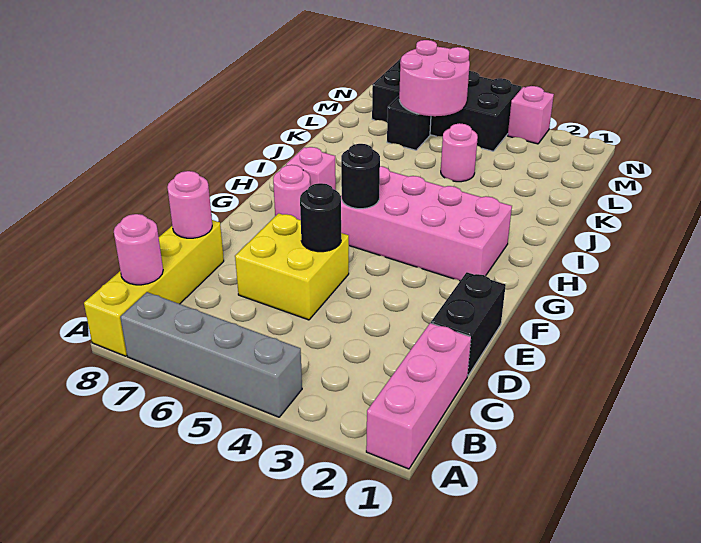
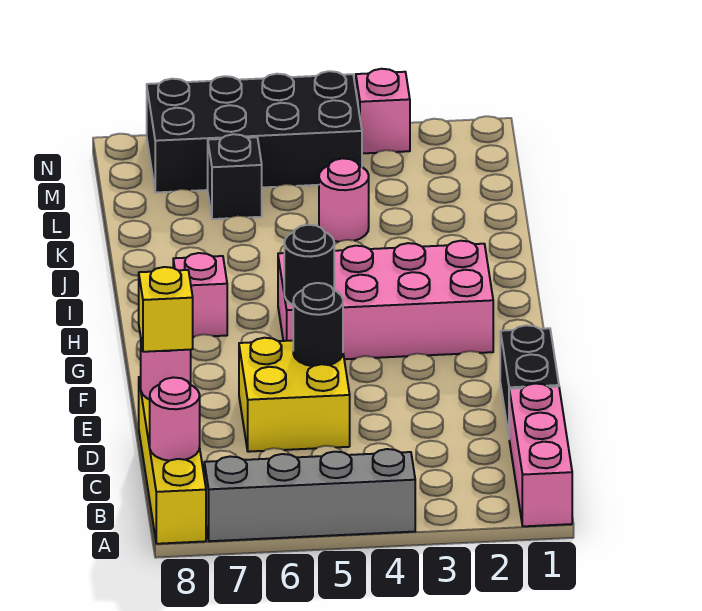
none -> yellow brick D8 level 3
pink round brick G7 level 1 -> none
pink round brick L5:M6 level 2 -> none

